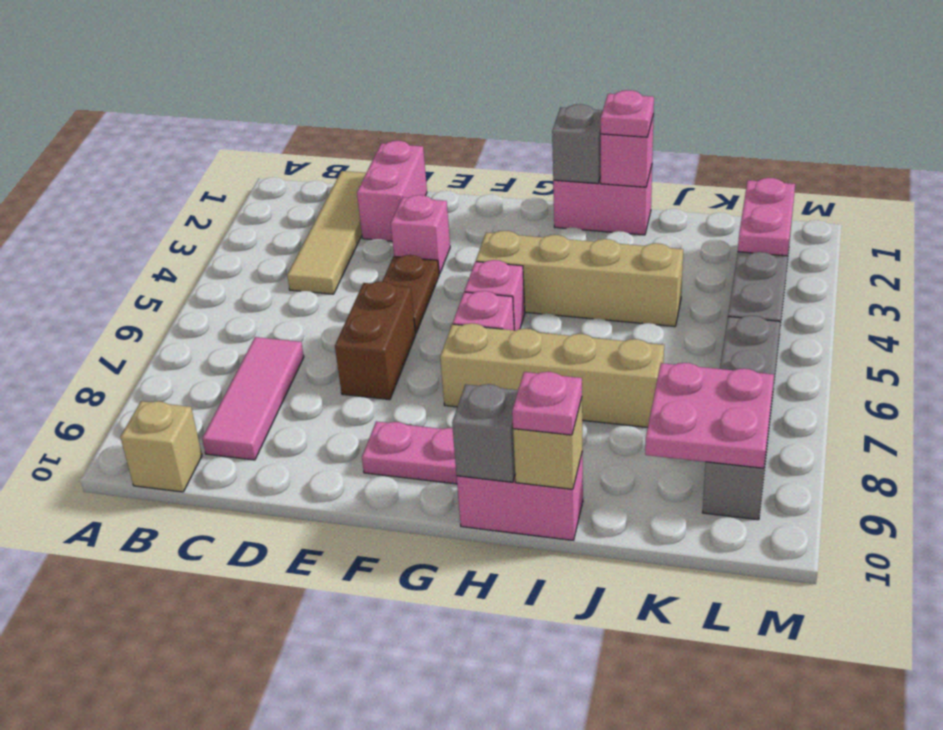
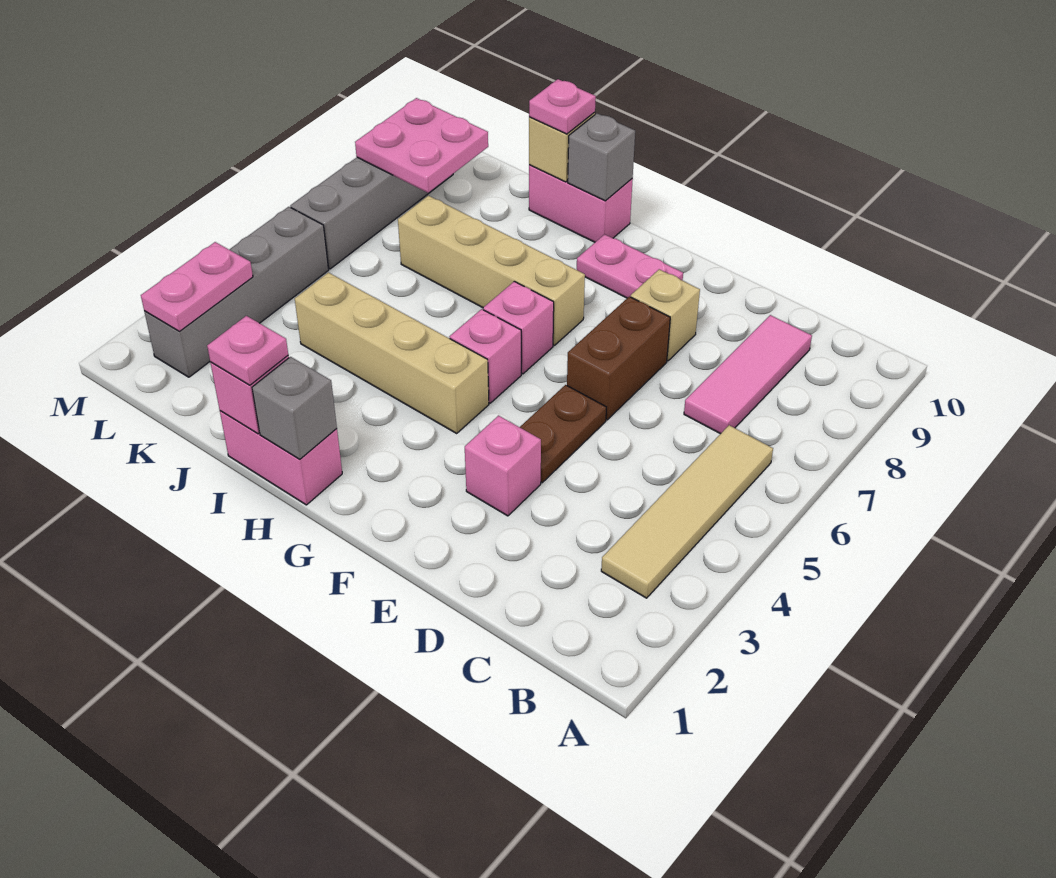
tan brick B10 level 1 -> tan brick E8 level 1
tan tile C1:C4 level 1 -> tan tile B3:B6 level 1
pink brick D1:D2 level 1 -> none

